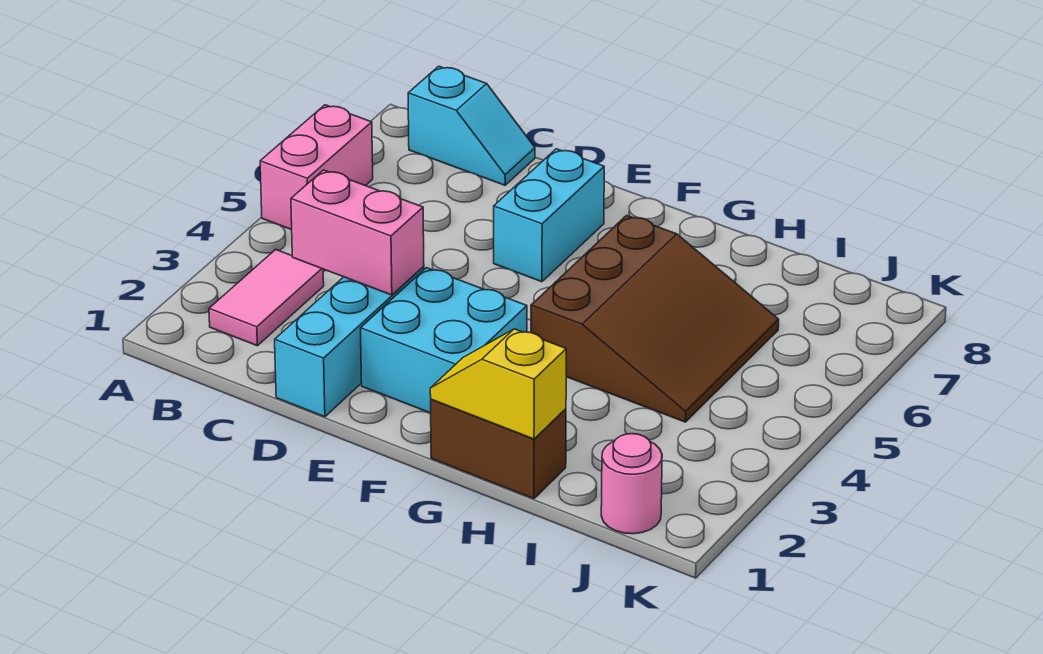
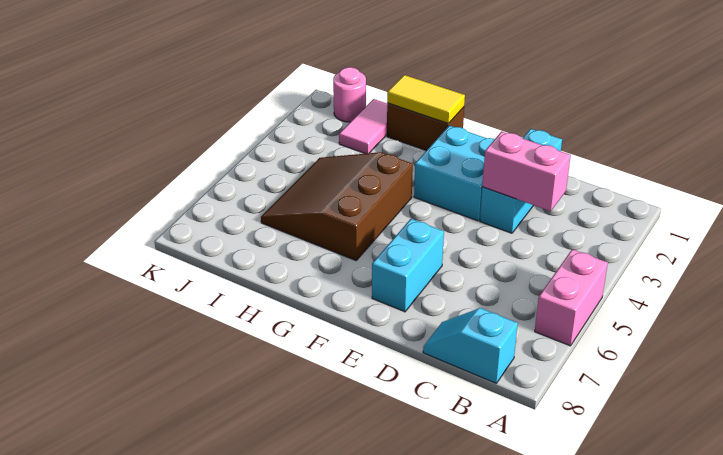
pink tile B2:B3 level 1 -> pink tile I1:I2 level 1
yellow slope G1:H1 level 2 top H -> yellow tile G1:H1 level 2

